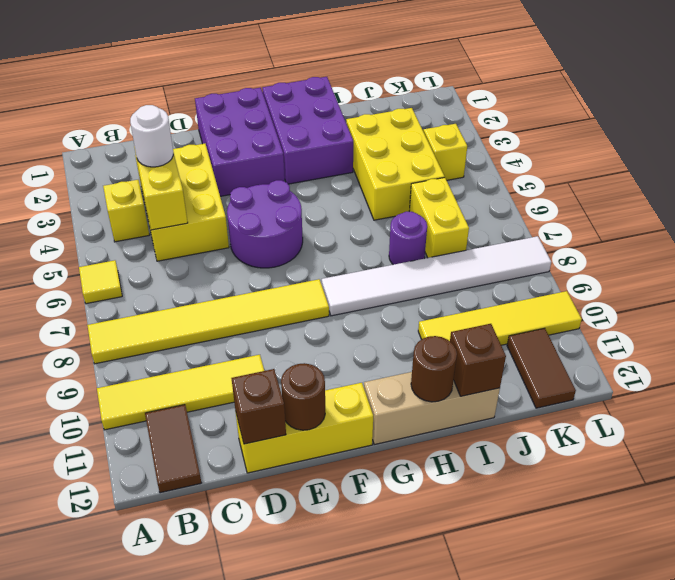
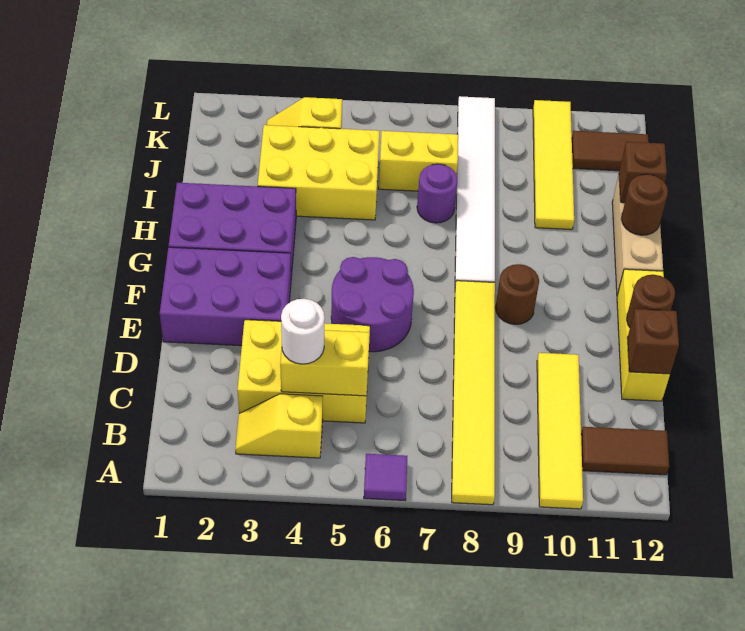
yellow tile A6 level 1 -> purple tile A6 level 1
none -> brown round brick F9 level 1

